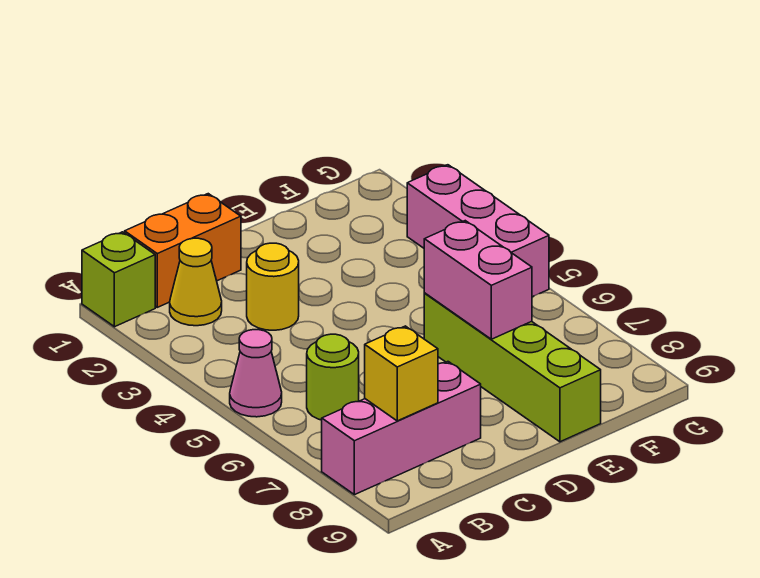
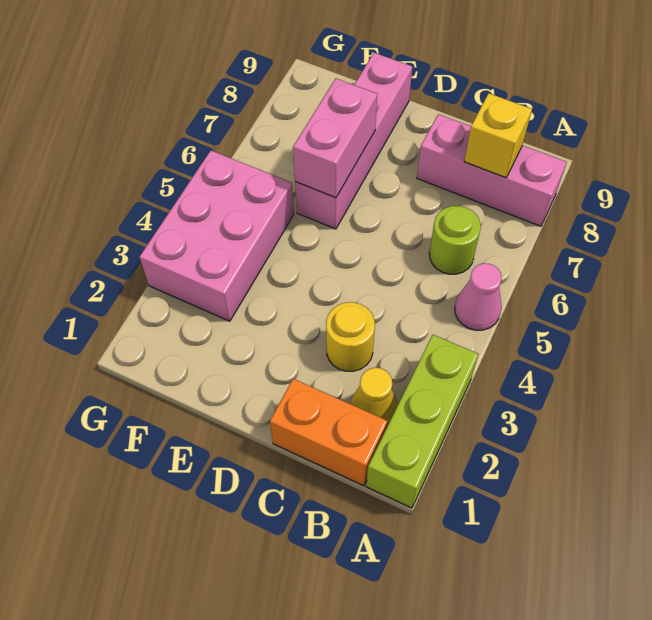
lime brick A1 level 1 -> lime brick A1:A3 level 1
lime brick E6:E9 level 1 -> pink brick E6:E9 level 1
pink brick G3:G5 level 1 -> pink brick F3:G5 level 1

